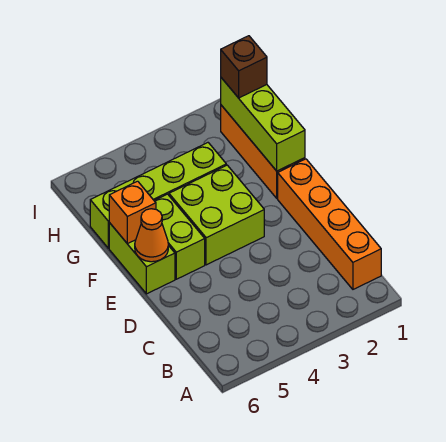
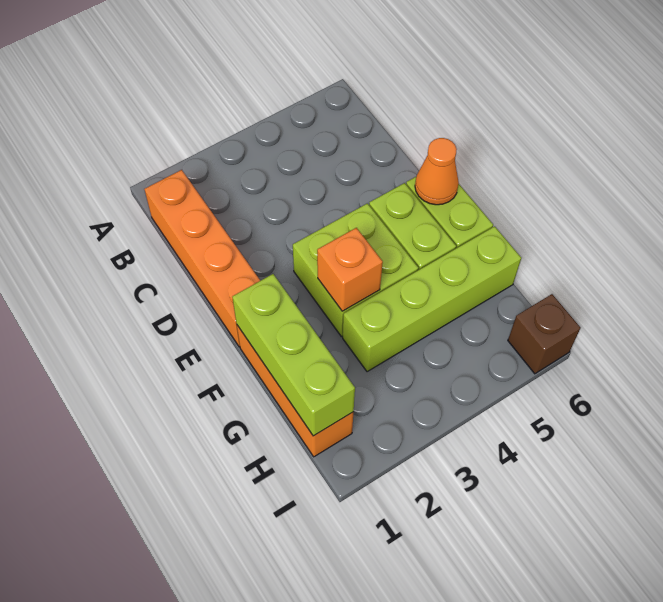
orange brick F6 level 2 -> orange brick F3 level 2
brown brick H1 level 3 -> brown brick I6 level 1

